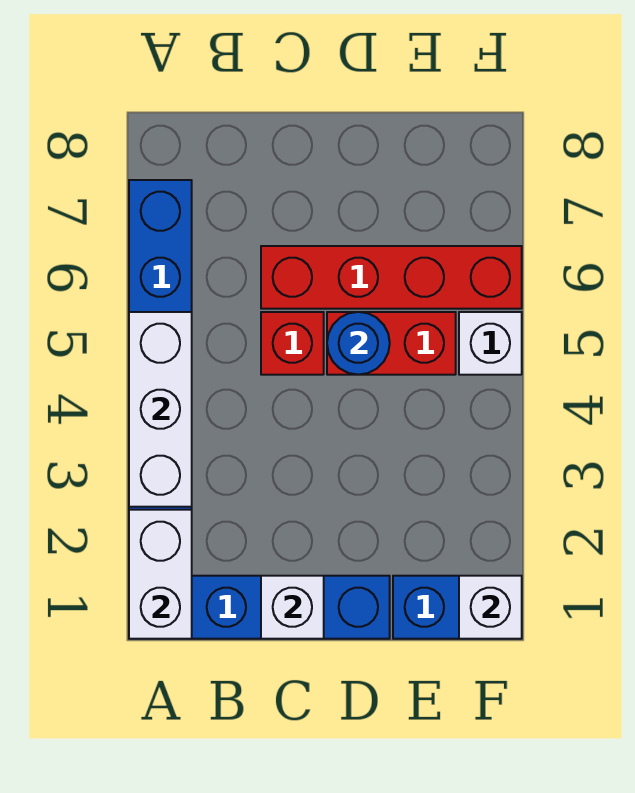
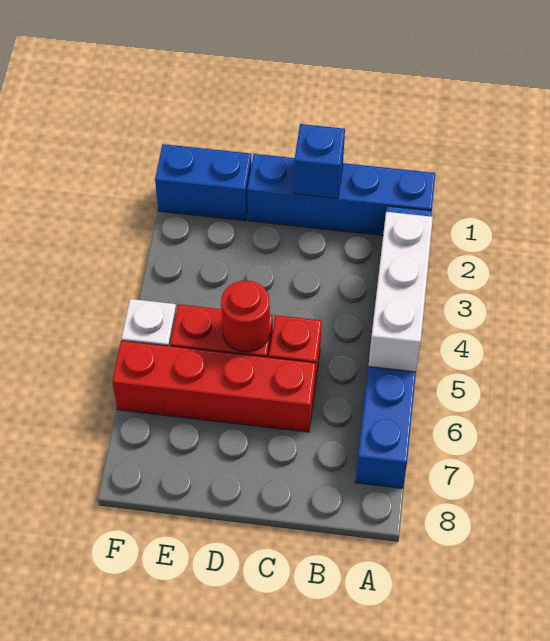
white brick A1:A2 level 2 -> none
white brick C1 level 2 -> blue brick C1 level 2
blue round brick D5 level 2 -> red round brick D5 level 2
white brick F1 level 2 -> none

